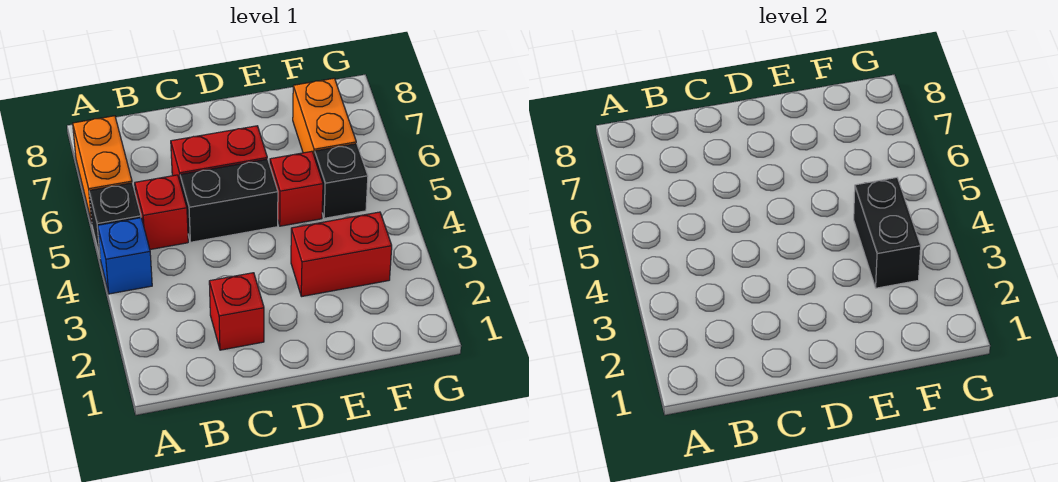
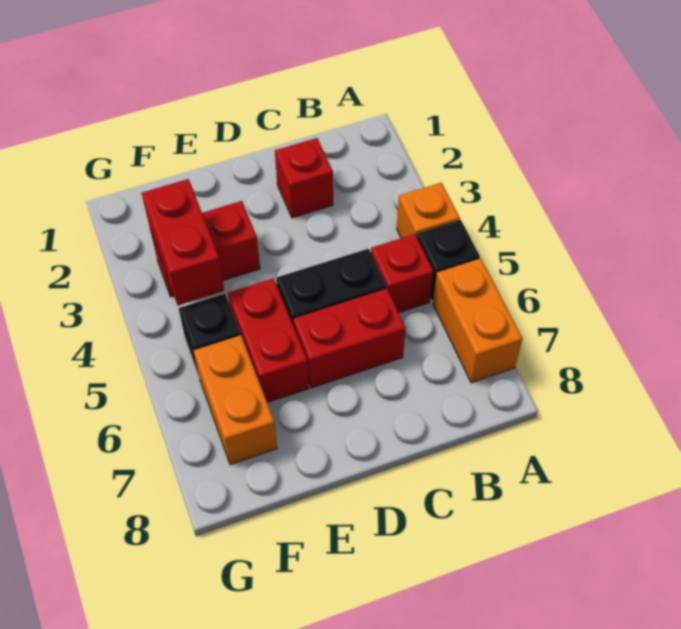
blue brick A4 level 1 -> orange brick A4 level 1
red brick E5 level 1 -> red brick E5:E6 level 1
black brick F3:F4 level 2 -> red brick F3:F4 level 2

